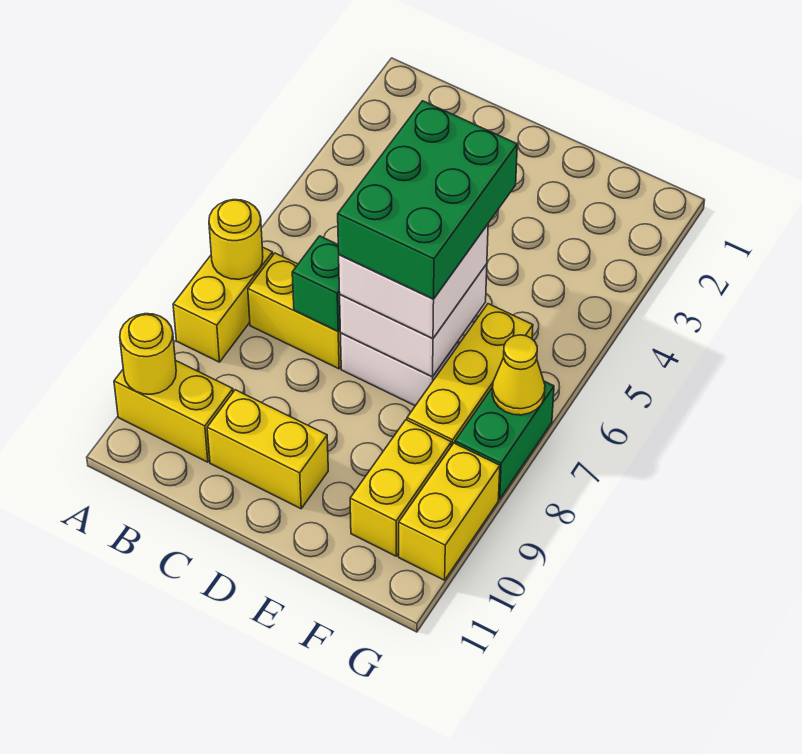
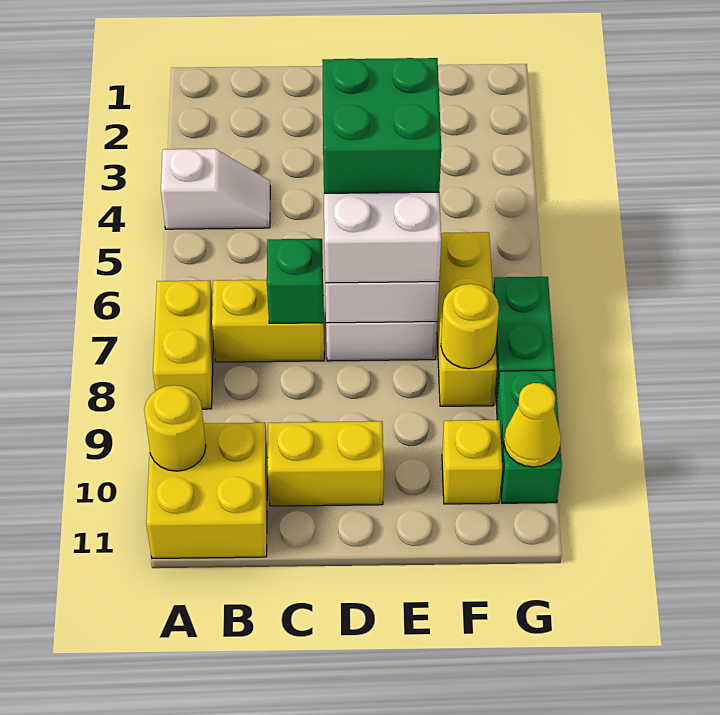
none -> white slope A4:B4 level 1 top A
yellow round brick A7 level 2 -> yellow round brick F8 level 2
yellow brick A10:B10 level 1 -> yellow brick A10:B11 level 1
green brick D5:E7 level 4 -> green brick D5:E6 level 4
yellow brick F9:F10 level 1 -> yellow brick F10 level 1
yellow cone G7 level 2 -> yellow cone G10 level 2
yellow brick G9:G10 level 1 -> green brick G9:G10 level 1

